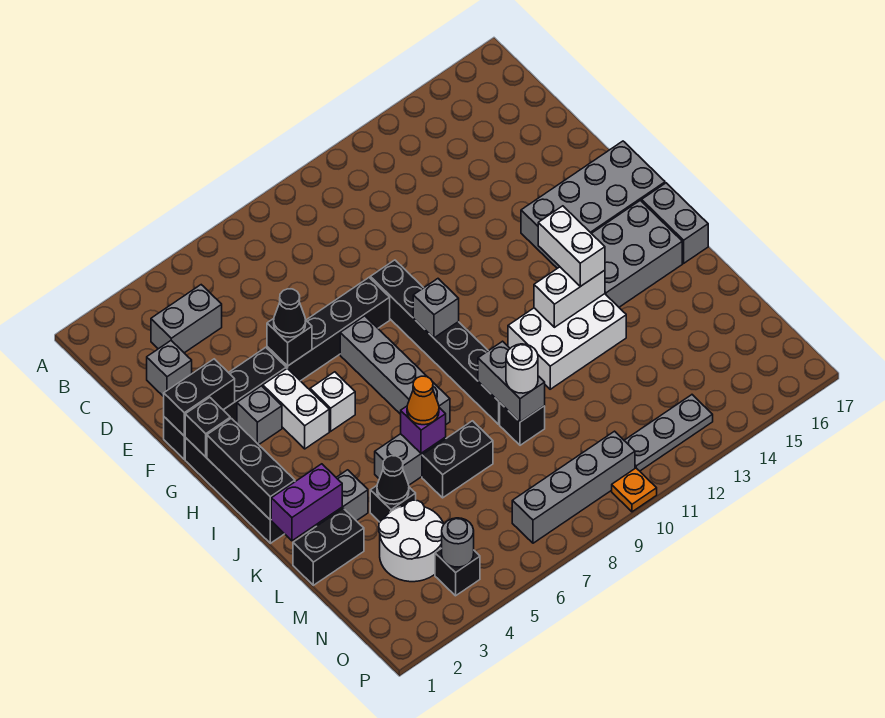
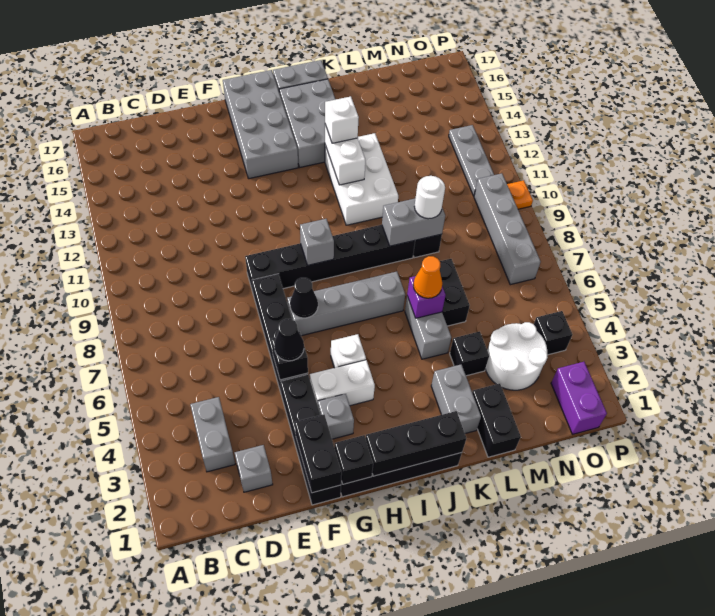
white brick I13:J13 level 3 -> white brick J13 level 3
purple brick K1:K2 level 2 -> purple brick O1:O2 level 1
black cone L4 level 2 -> black cone G7 level 2
grey round brick O4 level 2 -> none

